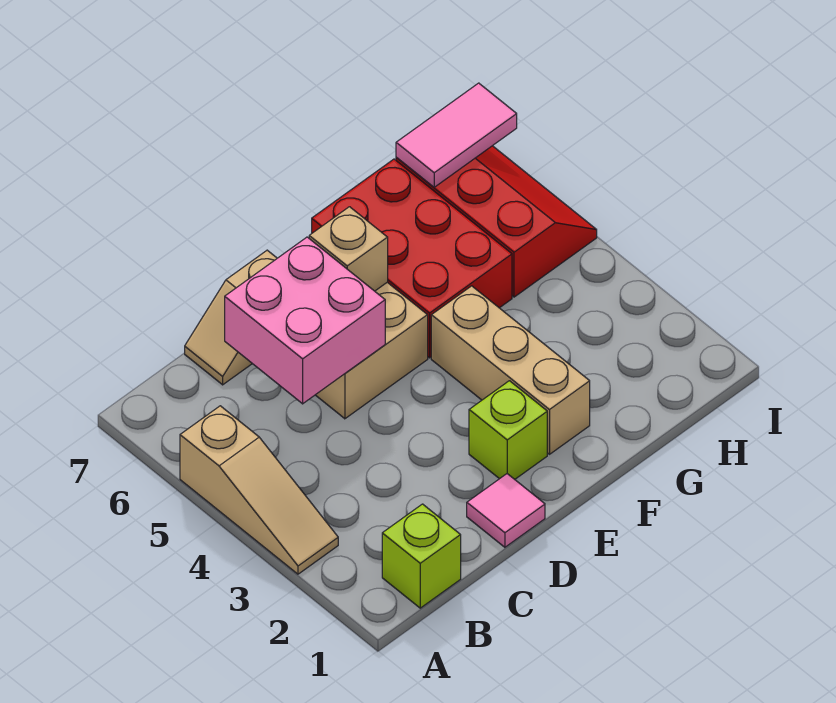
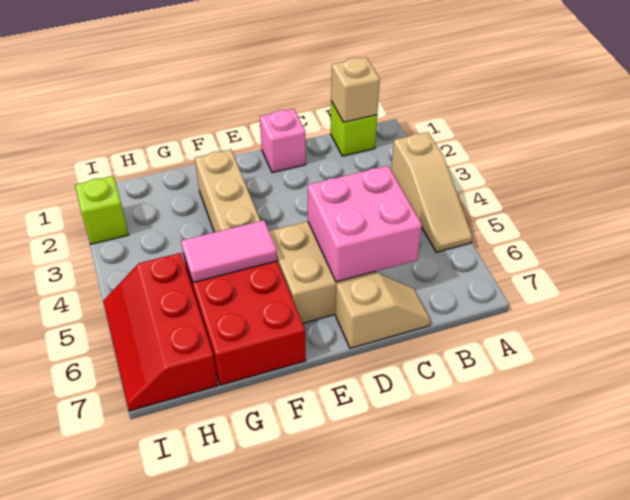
tan slope A3:A5 level 1 top 5 -> tan slope A3:A5 level 1 top 3
pink tile D1 level 1 -> pink brick D1 level 1
lime brick E2 level 1 -> lime brick I2 level 1
tan brick E6 level 2 -> tan brick B1 level 2
pink tile H7:I7 level 2 -> pink tile F5:G5 level 2

